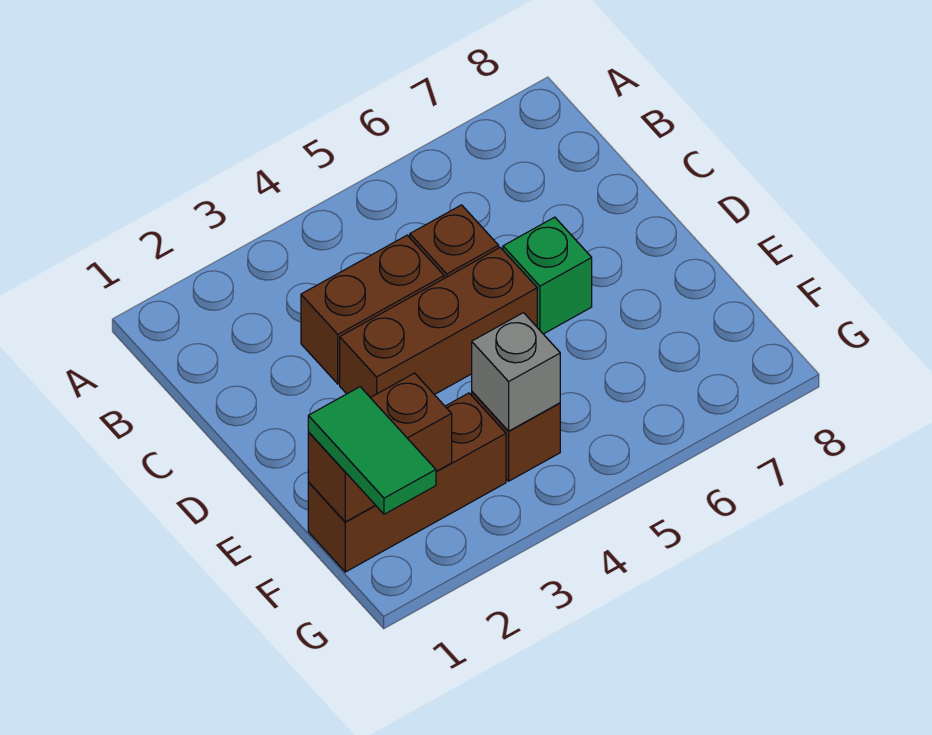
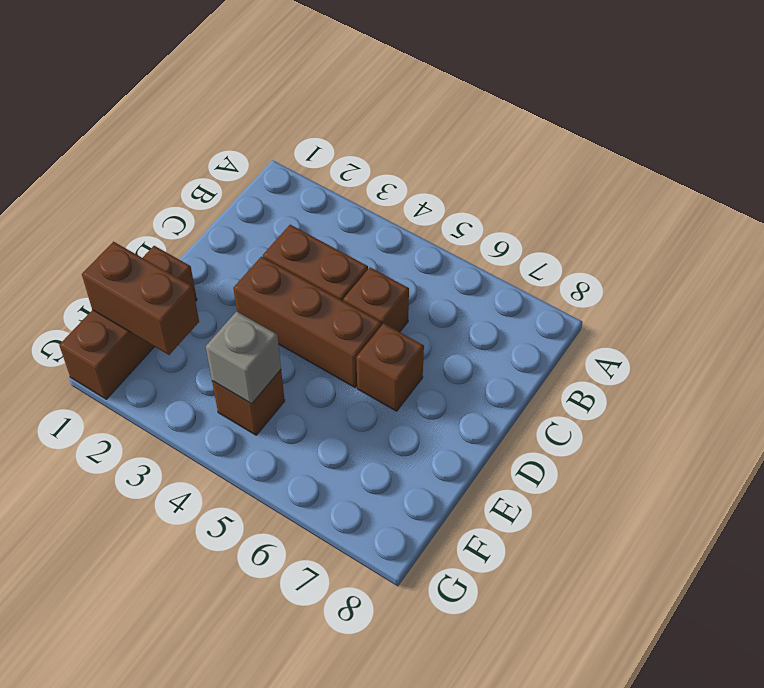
green brick D6 level 1 -> brown brick D6 level 1
brown brick F1:F3 level 1 -> brown brick E1:G1 level 1
green tile F1:G1 level 3 -> none

